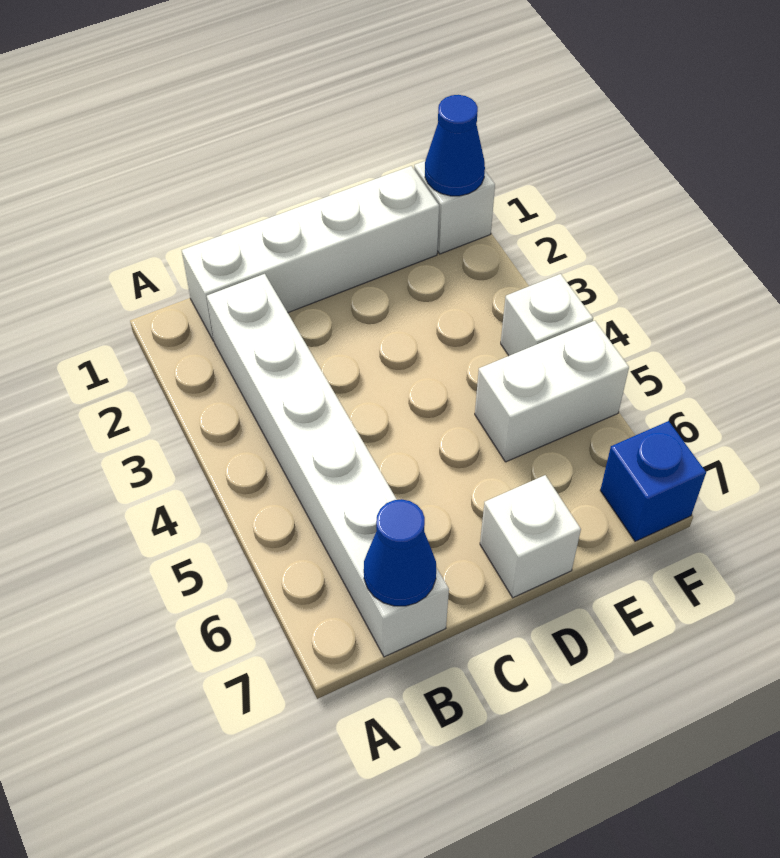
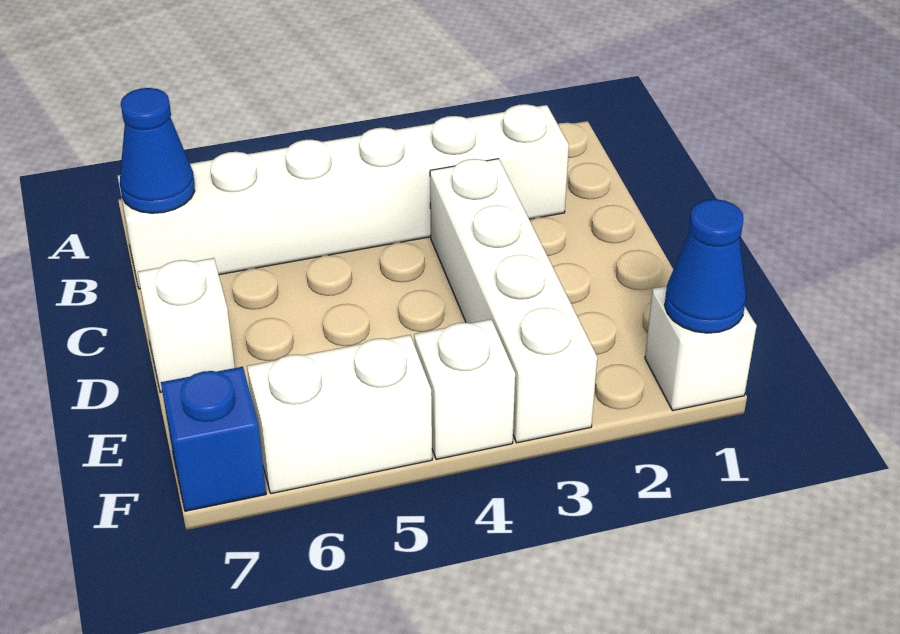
white brick B1:E1 level 1 -> white brick C3:F3 level 1
white brick E5:F5 level 1 -> white brick F5:F6 level 1

